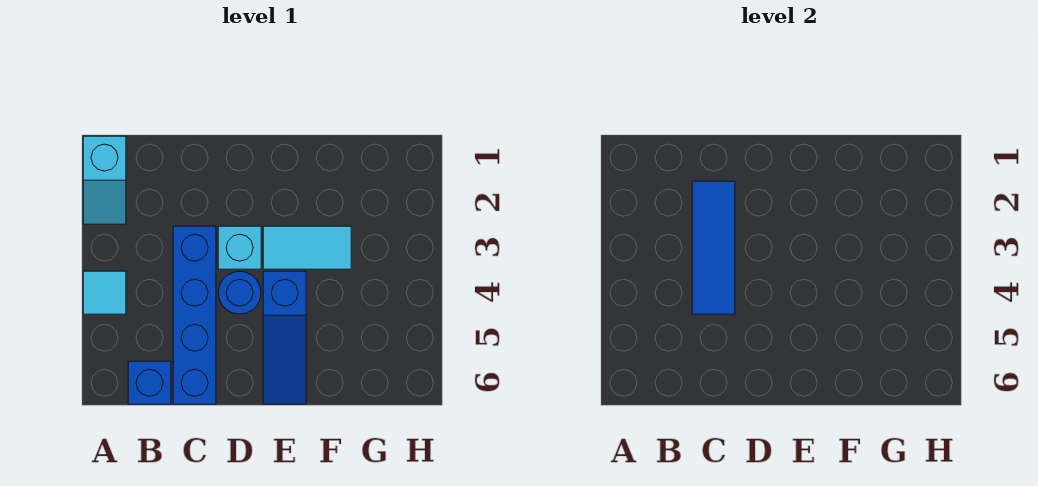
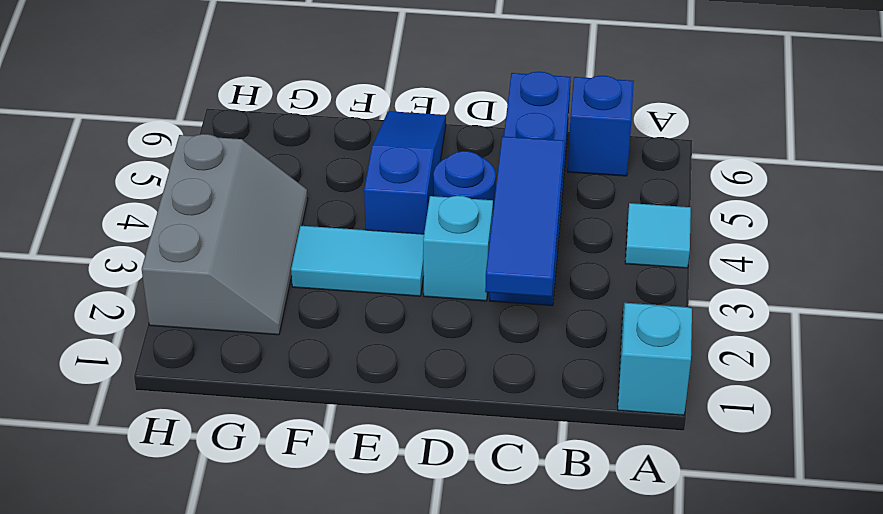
none -> grey slope G2:H4 level 1 top H

